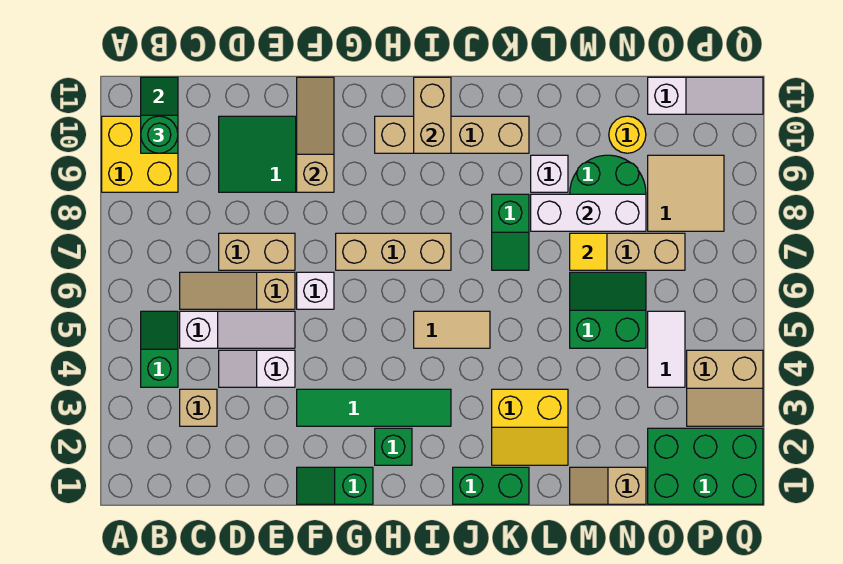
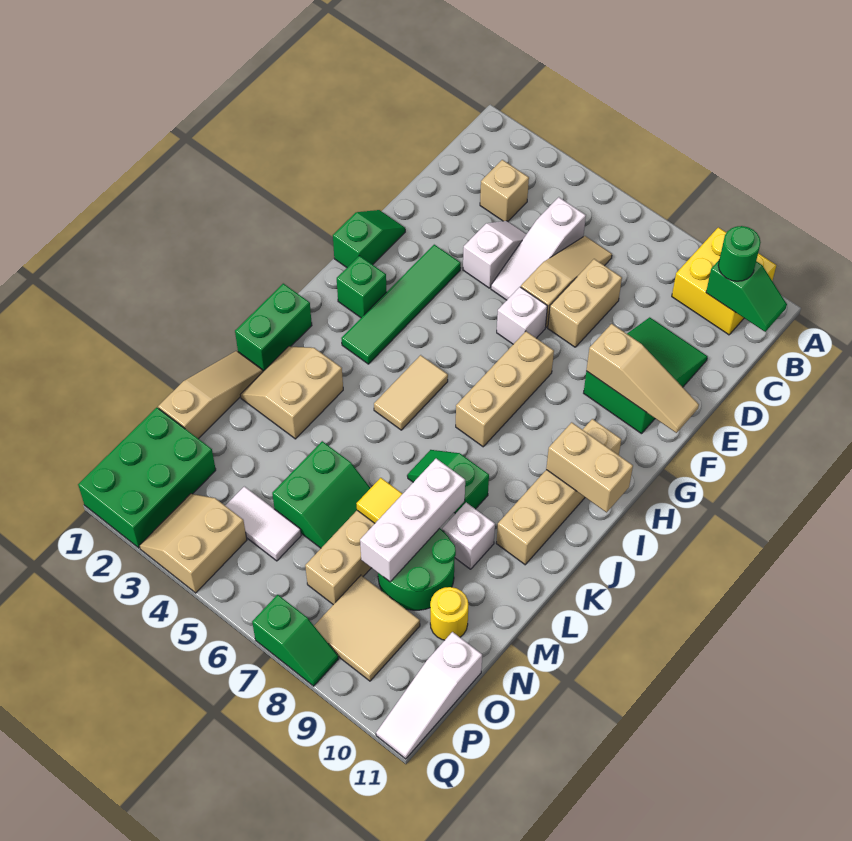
green slope B4:B5 level 1 top 4 -> green slope Q7:Q8 level 1 top 7
yellow slope K2:L3 level 1 top 3 -> tan slope K2:L3 level 1 top 3
tan slope M1:N1 level 1 top N -> tan slope L1:N1 level 1 top N

